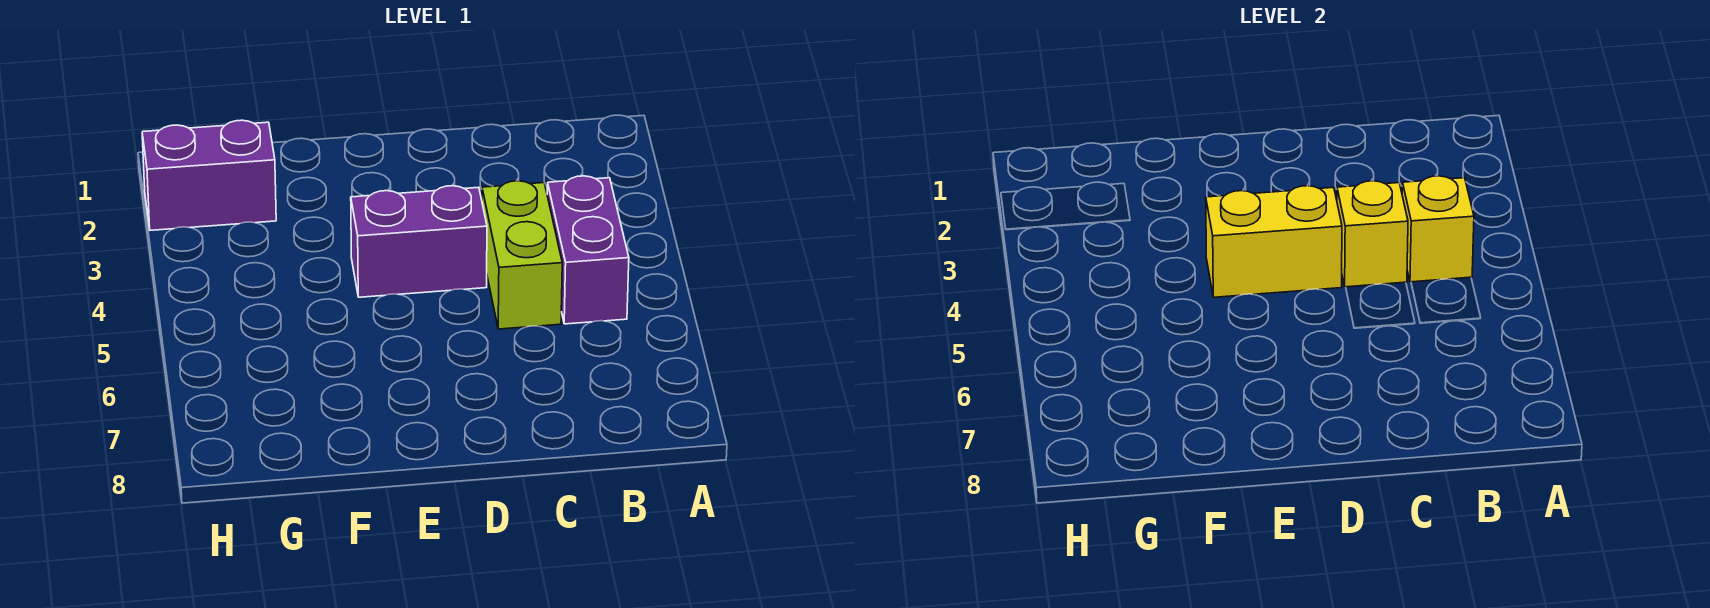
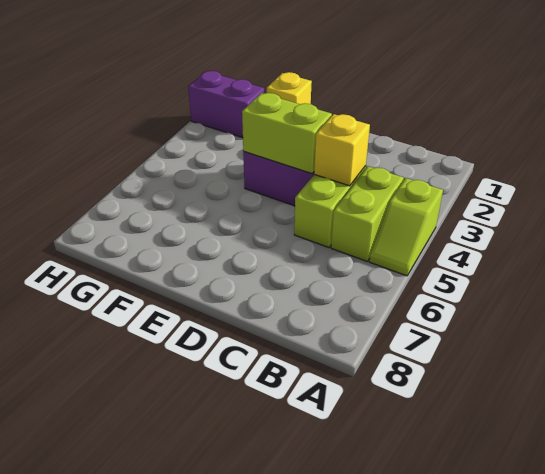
none -> lime slope A4:A5 level 1 top 4
purple brick B4:B5 level 1 -> lime brick B4:B5 level 1
yellow brick B4 level 2 -> yellow brick F1 level 1
yellow brick D4:E4 level 2 -> lime brick D4:E4 level 2

